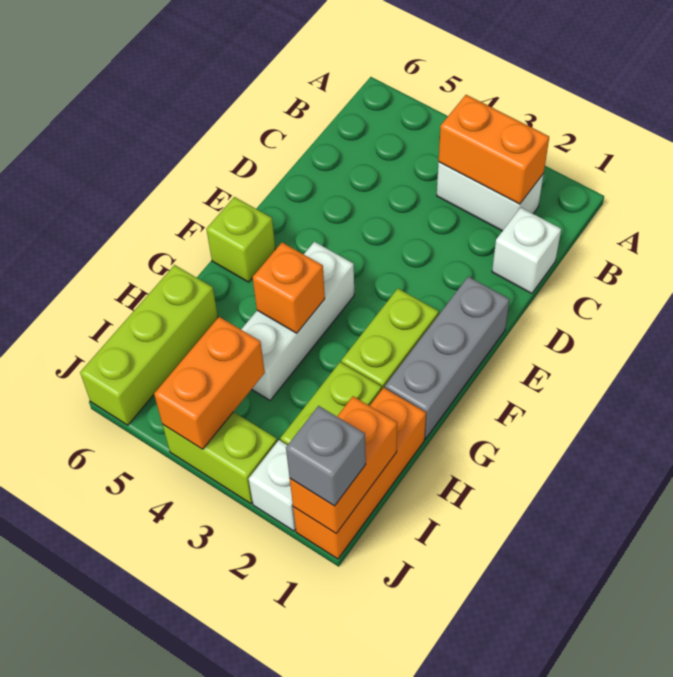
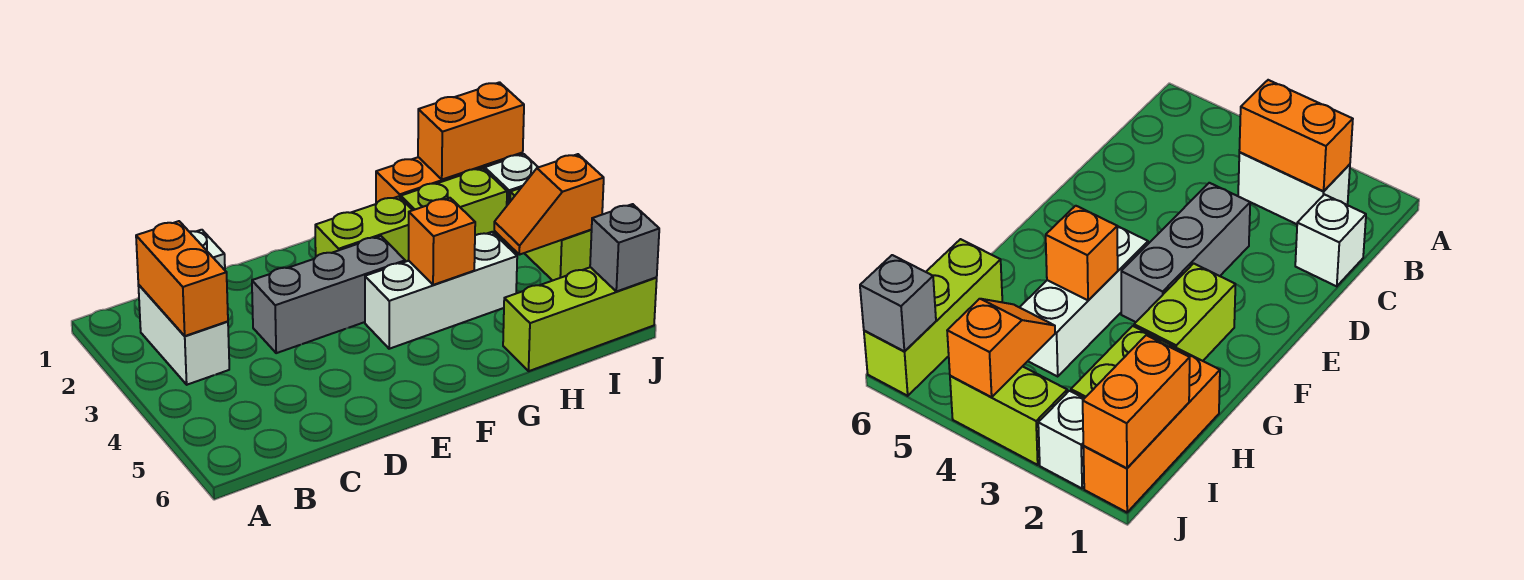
grey brick E1:G1 level 1 -> grey brick D3:F3 level 1
lime brick F6 level 1 -> none
orange brick I4:J4 level 2 -> orange slope I4:J4 level 2 top J
grey brick J1 level 3 -> grey brick J6 level 2

